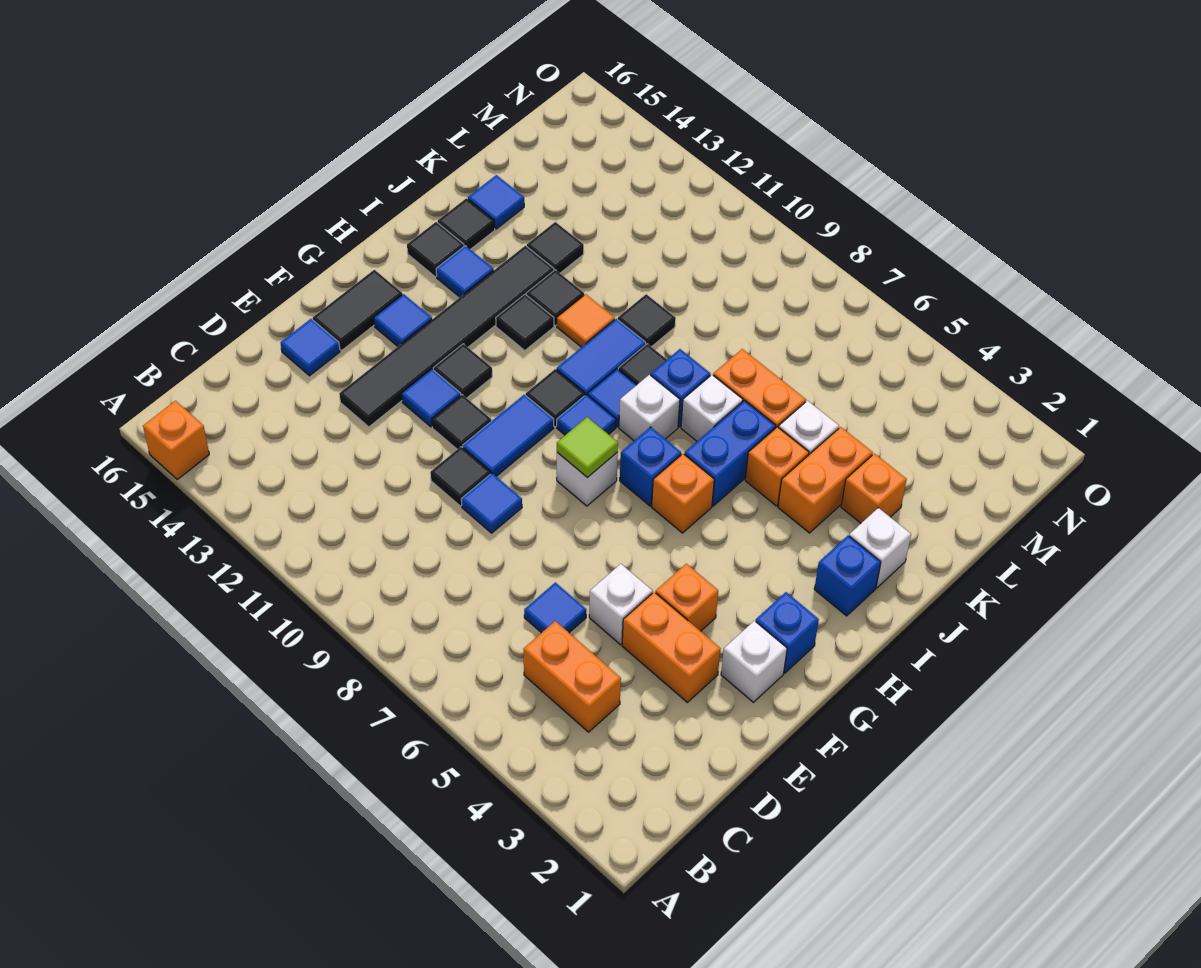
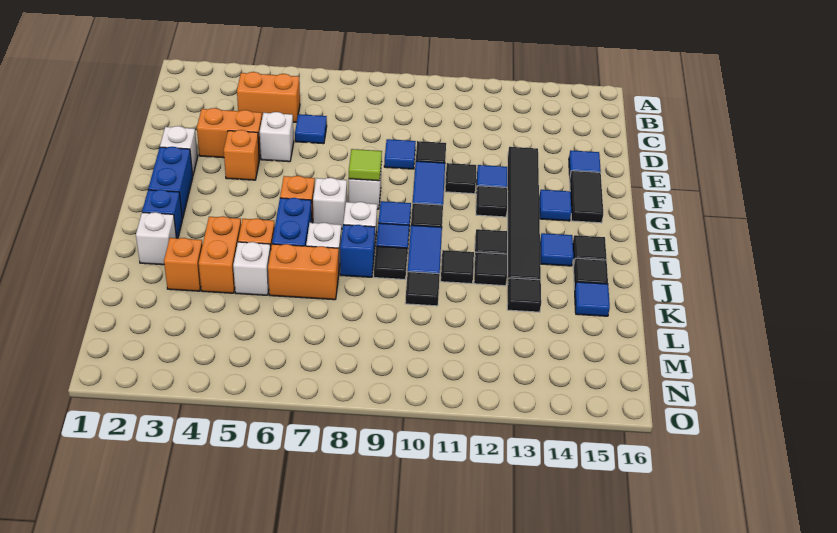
orange brick A15 level 1 -> none
blue brick G2 level 1 -> blue brick G2:H2 level 1
blue brick H7 level 1 -> white brick H7 level 1
orange tile J11 level 1 -> black tile J11 level 1

